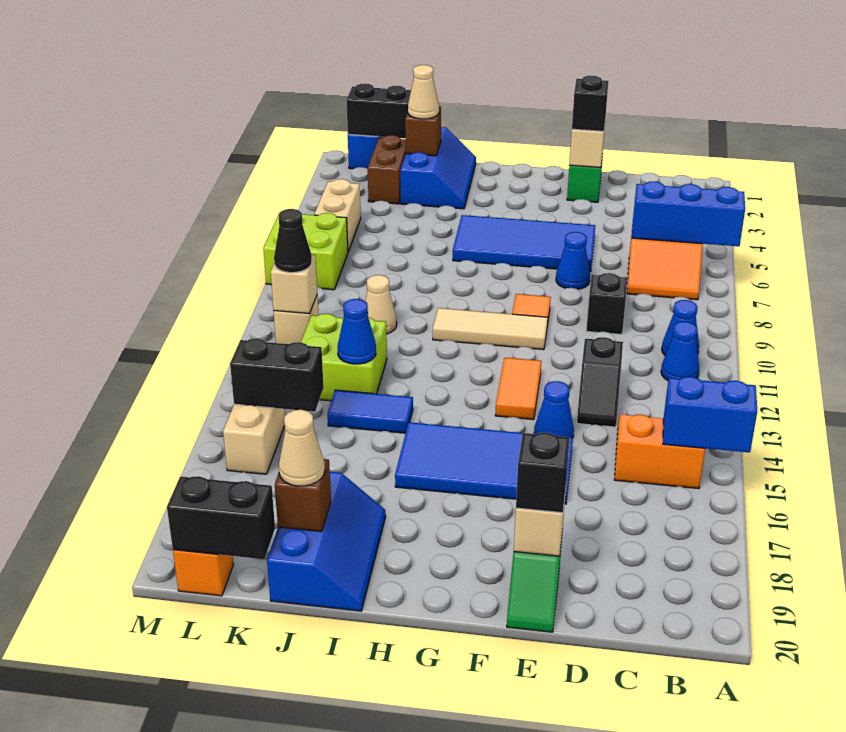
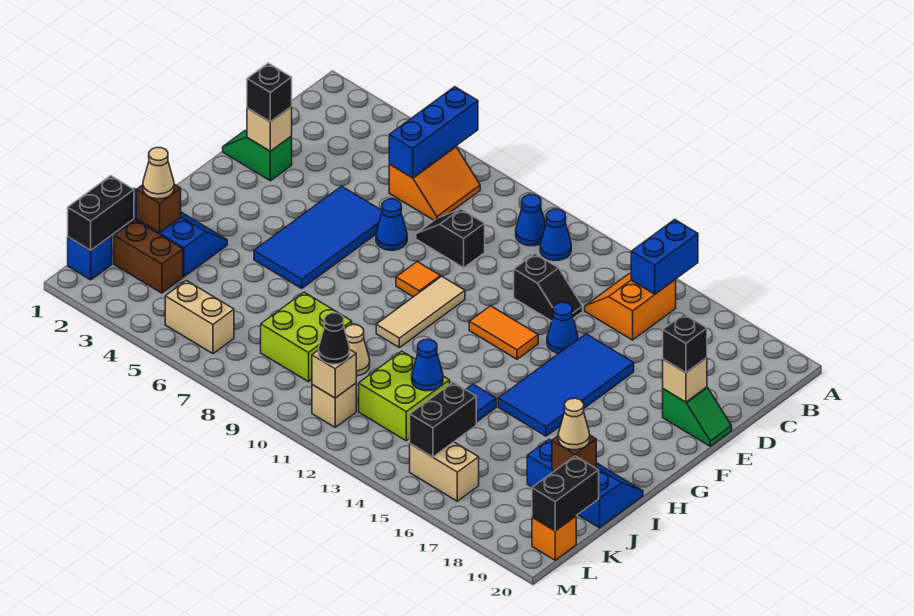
lime brick L7:M8 level 1 -> lime brick J8:K9 level 1

